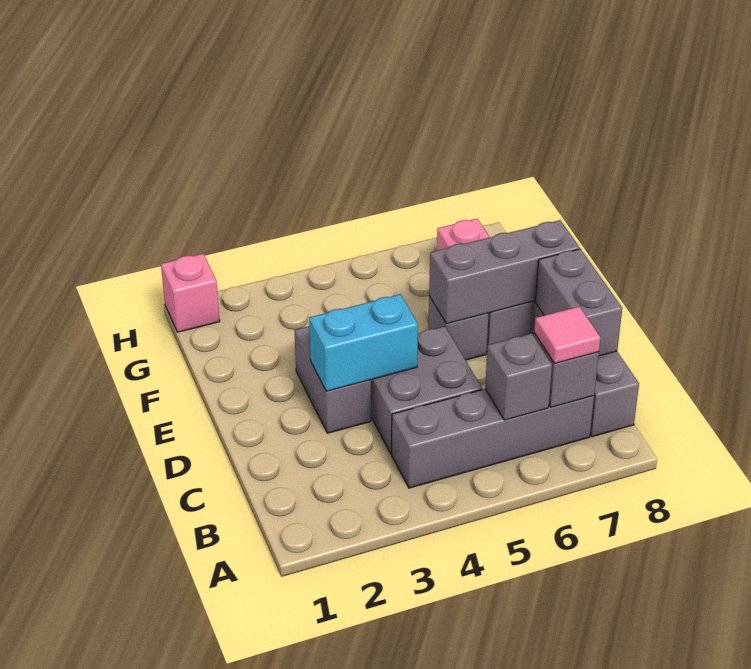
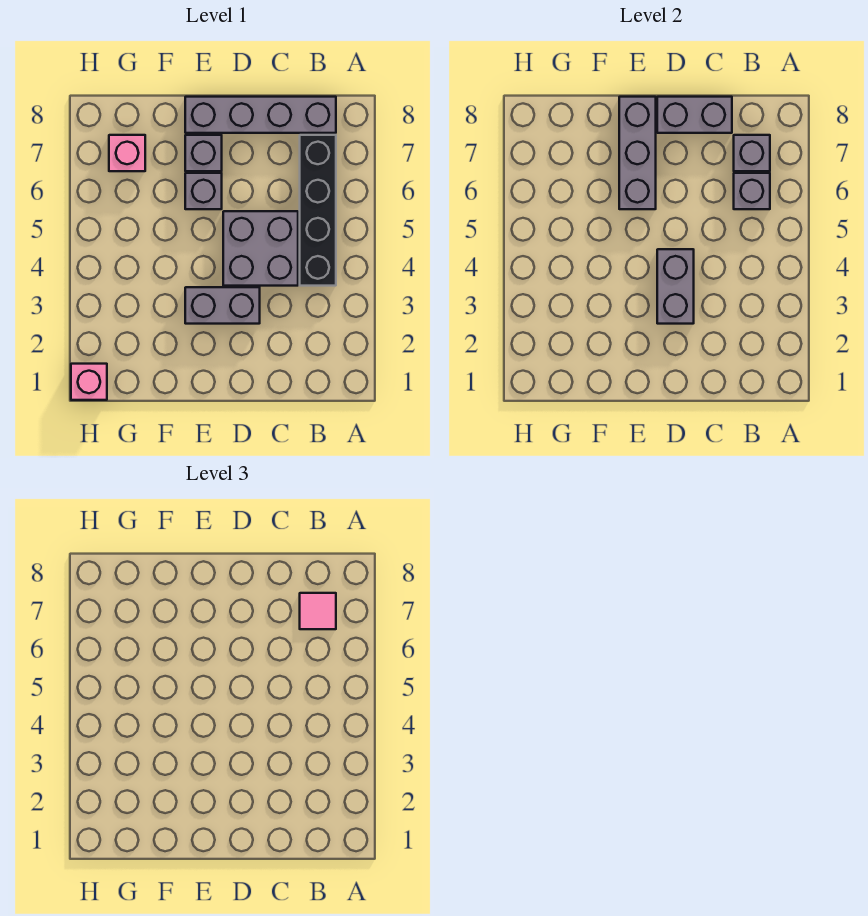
grey brick B4:B7 level 1 -> black brick B4:B7 level 1
cyan brick D3:D4 level 2 -> grey brick D3:D4 level 2

